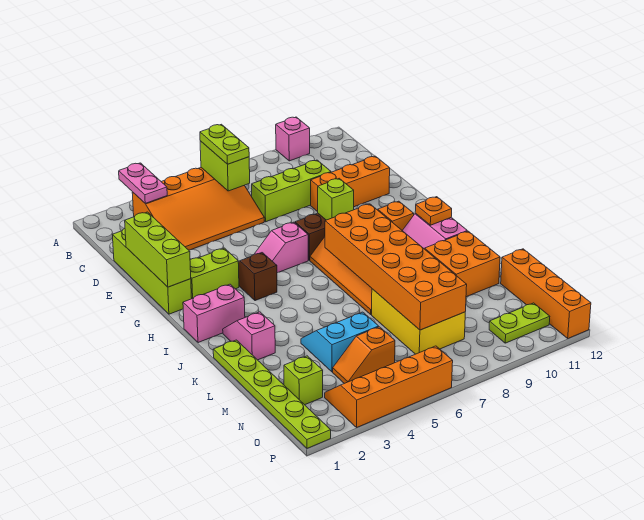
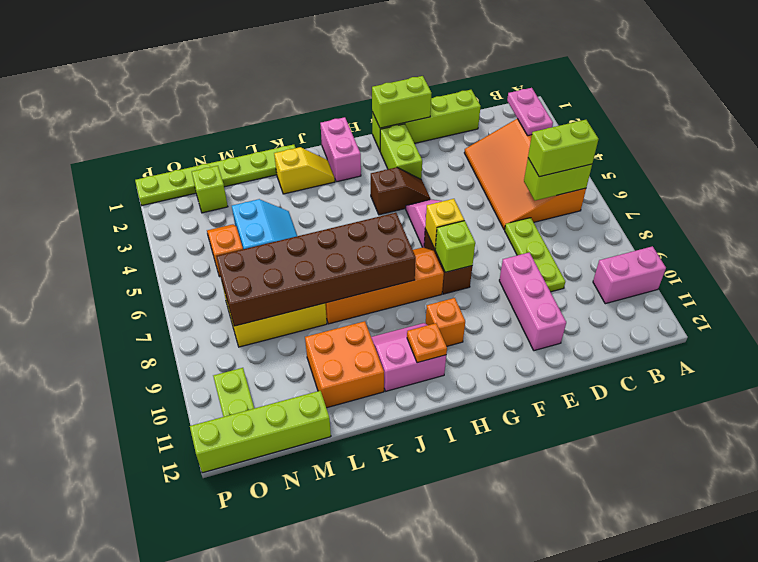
pink plate A3:B3 level 2 -> pink plate B2:B3 level 2
pink brick A10 level 1 -> pink brick A10:B10 level 1
lime plate B6:C6 level 3 -> lime brick B6:C6 level 3
lime brick D7:D9 level 1 -> lime plate D7:D9 level 1
lime brick E1:G1 level 2 -> lime brick F1:G1 level 2
orange brick E9:E11 level 1 -> pink brick E9:E11 level 1
none -> yellow brick G7 level 2
orange brick I7:N8 level 2 -> brown brick I7:N8 level 2
pink slope J2:K2 level 1 top K -> yellow slope J2:K2 level 1 top K
orange brick M12:P12 level 1 -> lime brick M12:P12 level 1
orange slope O3:P6 level 1 top P -> none

